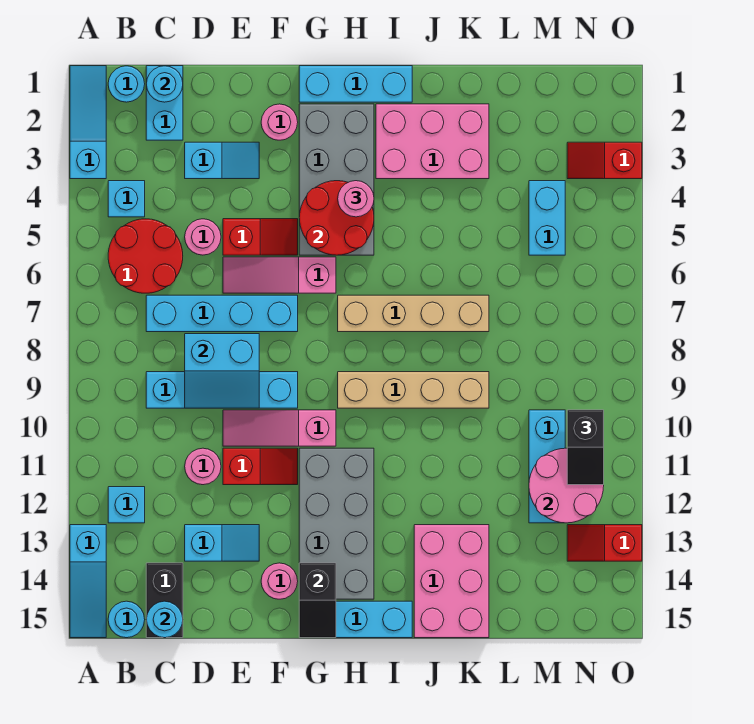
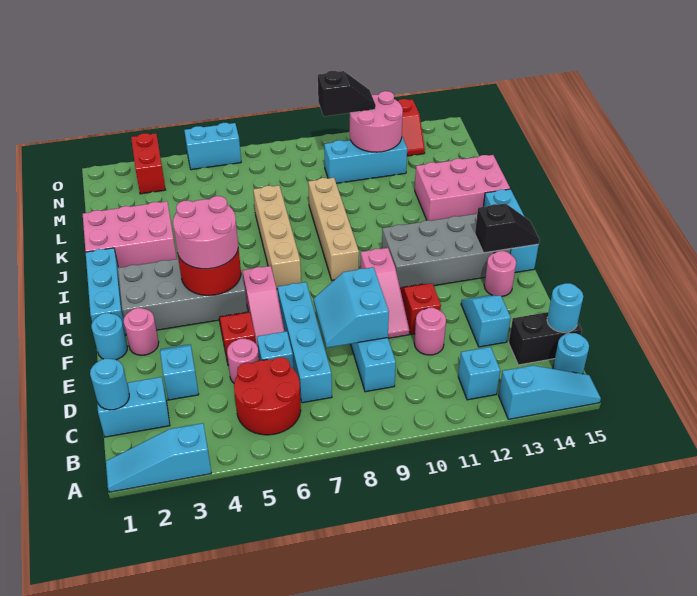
cyan round brick B1 level 1 -> cyan round brick F1 level 1
cyan brick B4 level 1 -> cyan brick D6 level 1
cyan slope D8:E9 level 2 top 8 -> cyan slope D8:E9 level 2 top 9
pink round brick H4 level 3 -> pink round brick G4:H5 level 3
pink brick I2:K3 level 1 -> pink brick J1:K3 level 1
cyan brick M4:M5 level 1 -> cyan brick O5:O6 level 1
red slope N3:O3 level 1 top O -> red brick N3:O3 level 1

